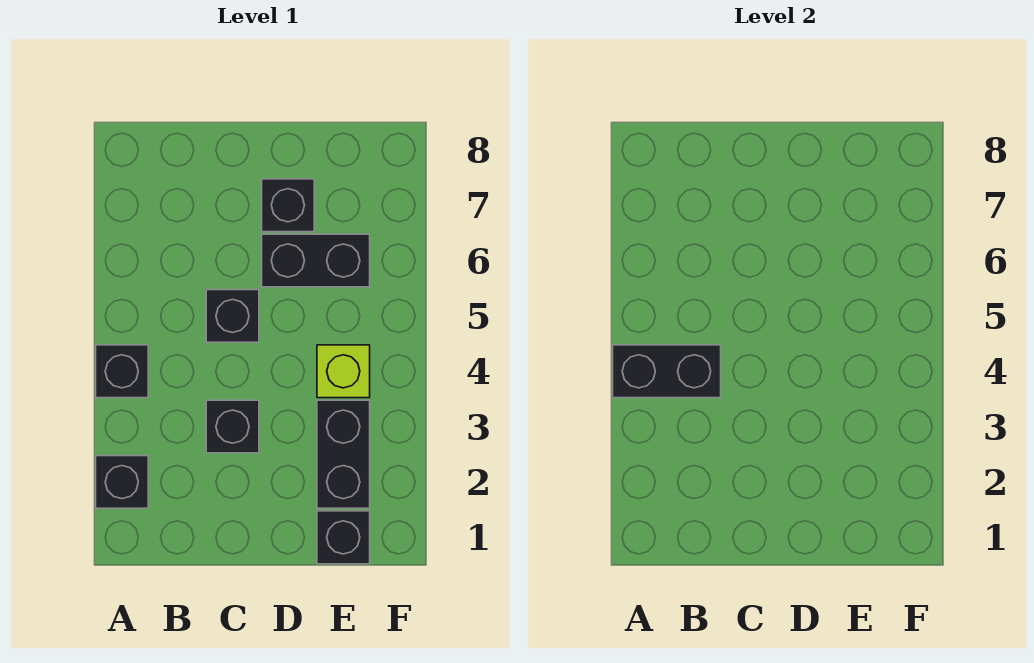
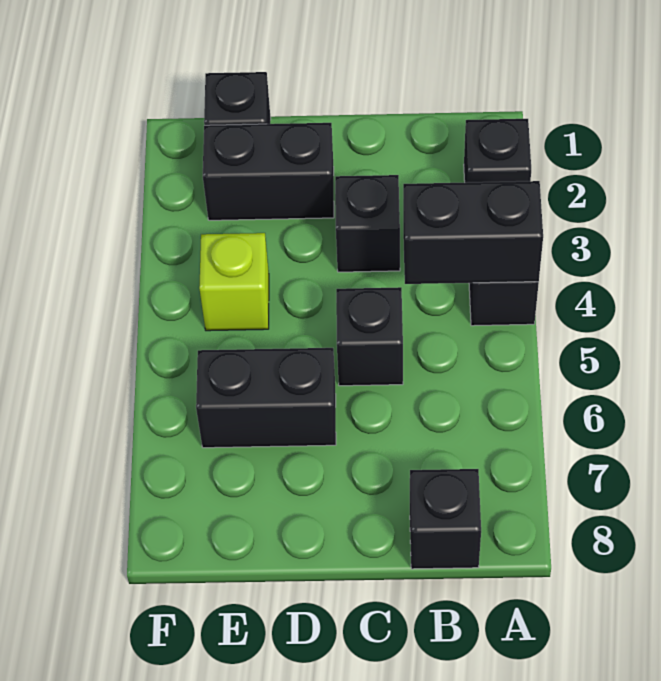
black brick D7 level 1 -> black brick B8 level 1
black brick E2:E3 level 1 -> black brick D2:E2 level 1

